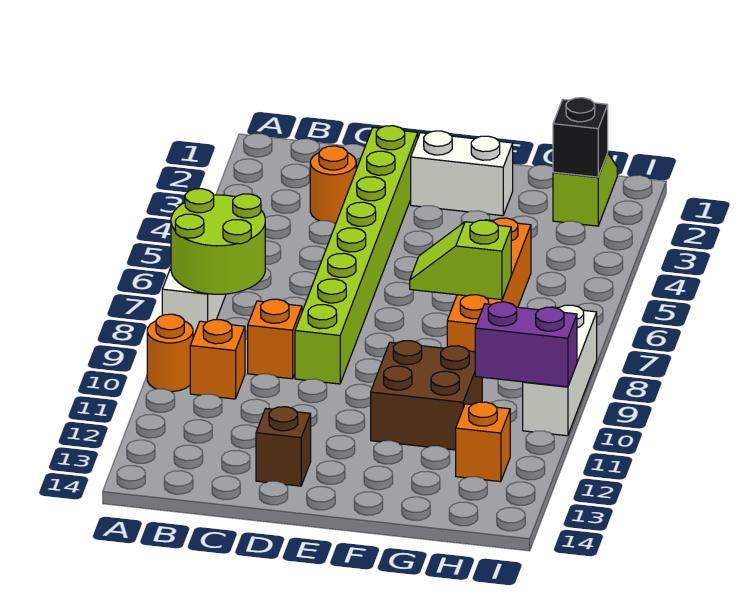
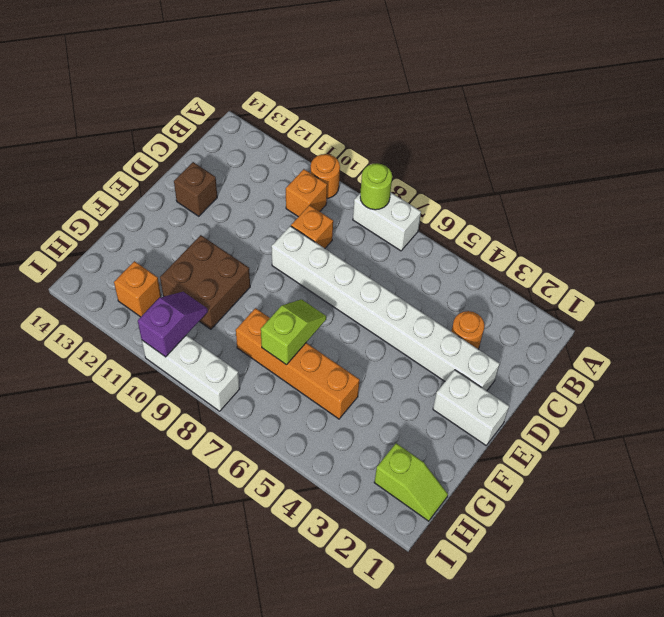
lime round brick A7:B8 level 2 -> lime round brick A8 level 2
lime brick D2:D9 level 1 -> white brick D2:D9 level 1
white brick E2:F2 level 1 -> white brick E1:E2 level 1
black brick H2 level 2 -> none
purple brick H10:I10 level 2 -> purple slope H10:I10 level 2 top I

